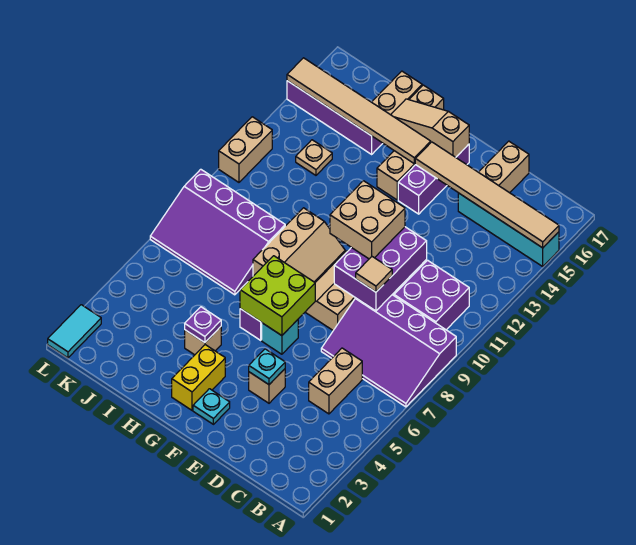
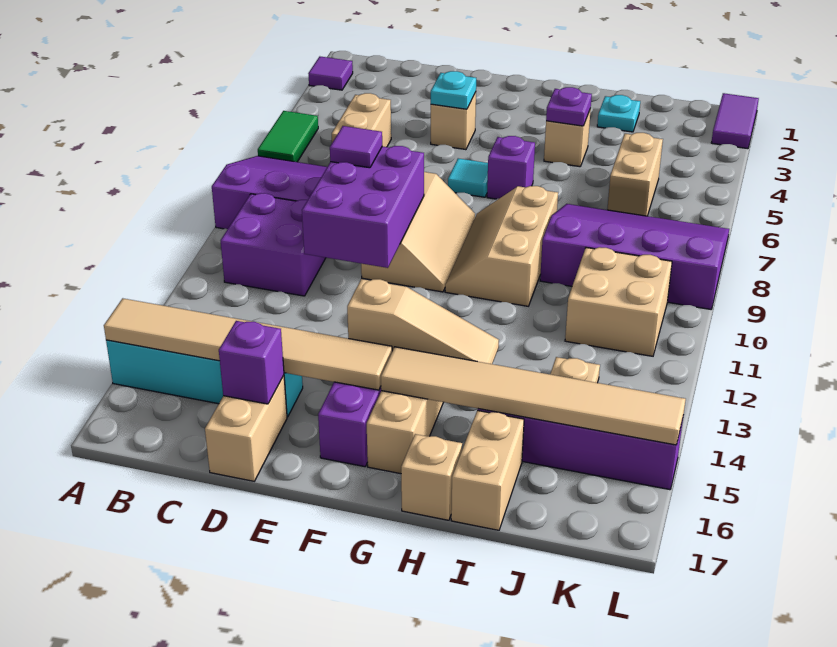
none -> purple tile A2 level 1
none -> green tile A5:A6 level 1
tan tile D9 level 3 -> purple tile D9 level 3
none -> purple brick D16 level 2
tan brick E10:F11 level 3 -> tan brick J10:K11 level 1
cyan plate F2 level 1 -> cyan plate I2 level 1
cyan brick F6 level 1 -> cyan tile F6 level 1
lime brick F6:G7 level 2 -> none
tan slope F16:H16 level 2 top F -> tan slope F14:H14 level 2 top F
yellow brick G2:G3 level 1 -> none
cyan tile L1:L2 level 1 -> purple tile L1:L2 level 1
tan brick L11:L12 level 1 -> tan brick J5:J6 level 1

